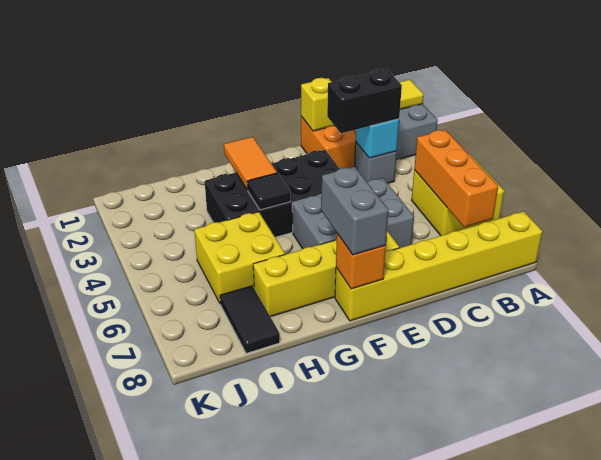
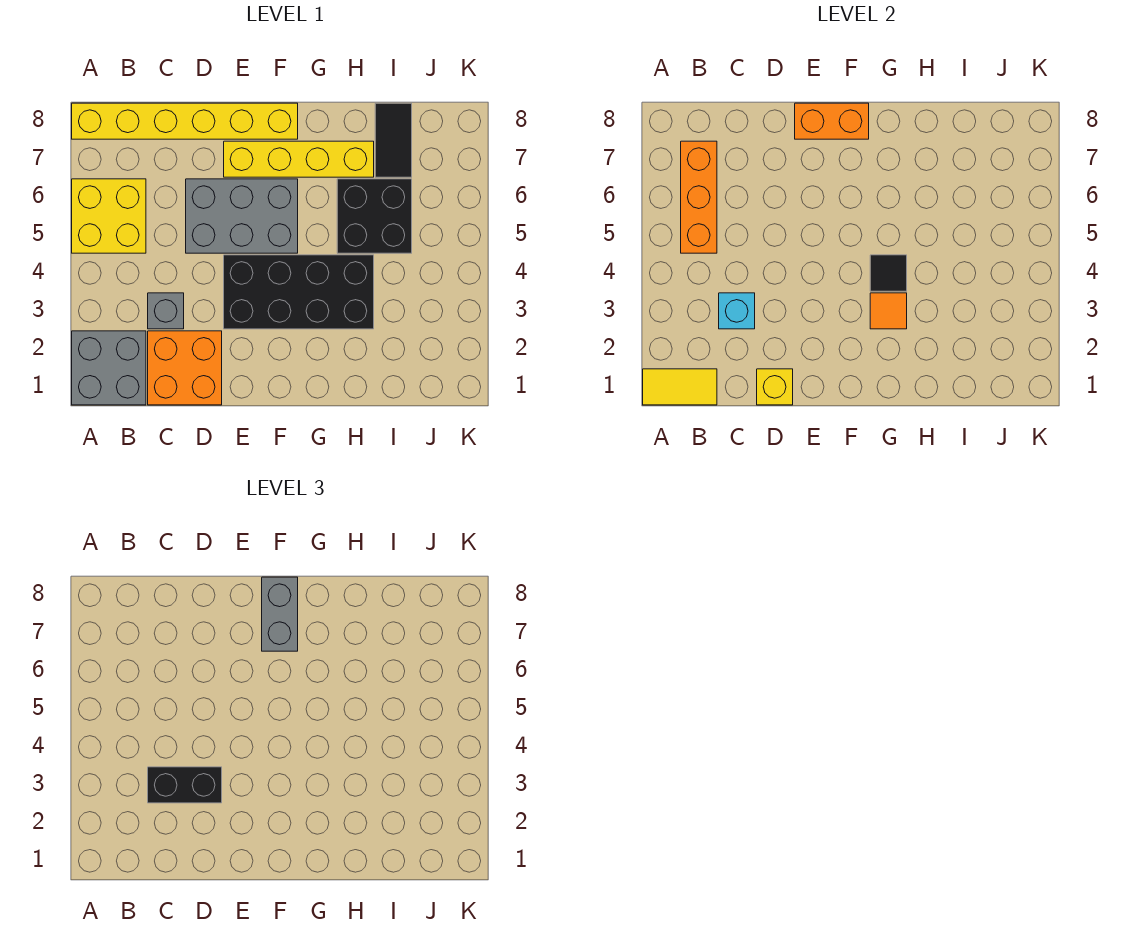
orange brick F8 level 2 -> orange brick E8:F8 level 2
orange tile G2:G3 level 2 -> orange tile G3 level 2
yellow brick H5:I6 level 1 -> black brick H5:I6 level 1

